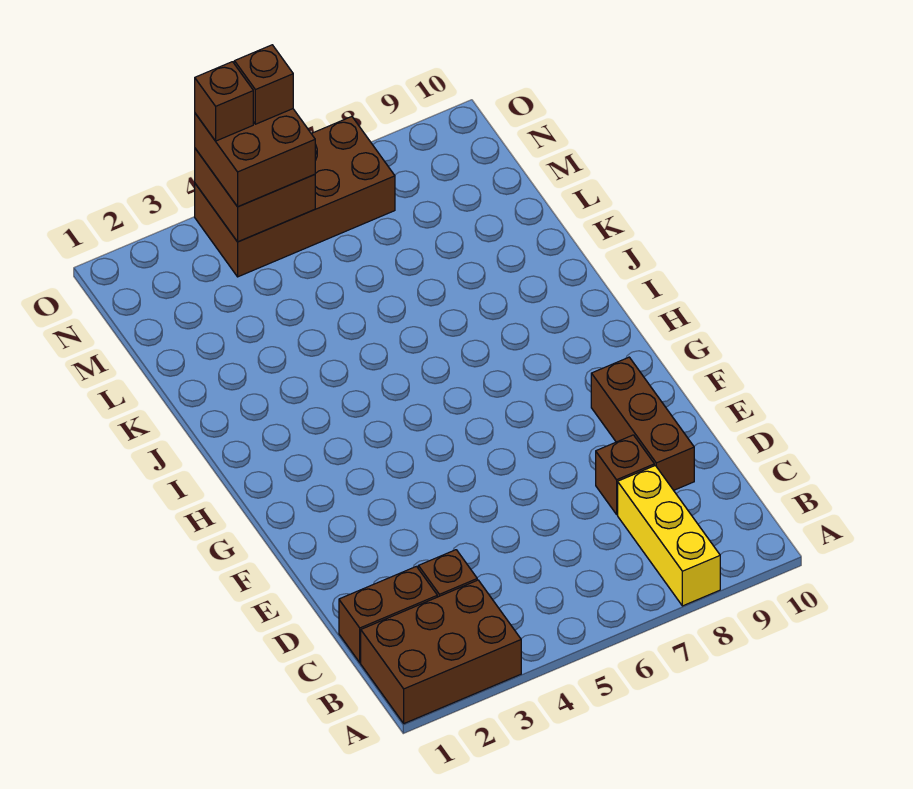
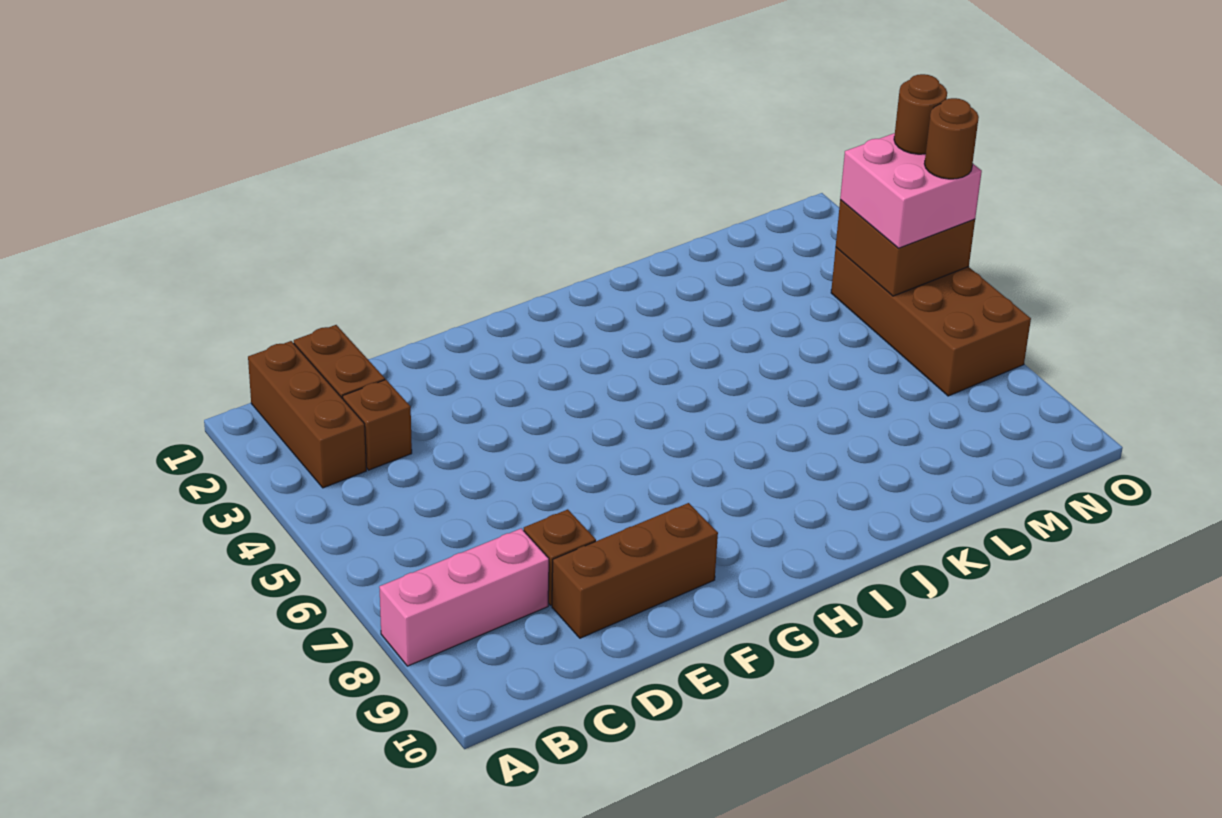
brown brick A1:B3 level 1 -> brown brick B1:B3 level 1
yellow brick A8:C8 level 1 -> pink brick A8:C8 level 1
brown brick N4:O5 level 3 -> pink brick N4:O5 level 3
brown brick O4 level 4 -> brown round brick O4 level 4
brown brick O5 level 4 -> brown round brick O5 level 4

